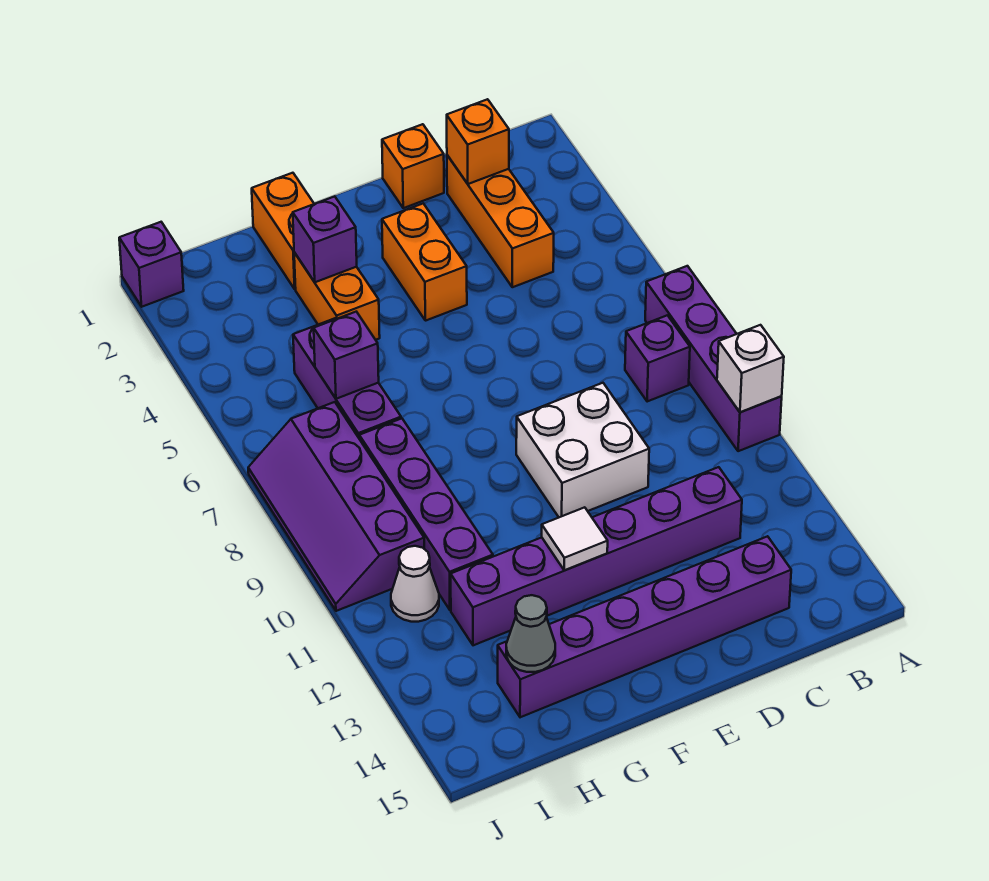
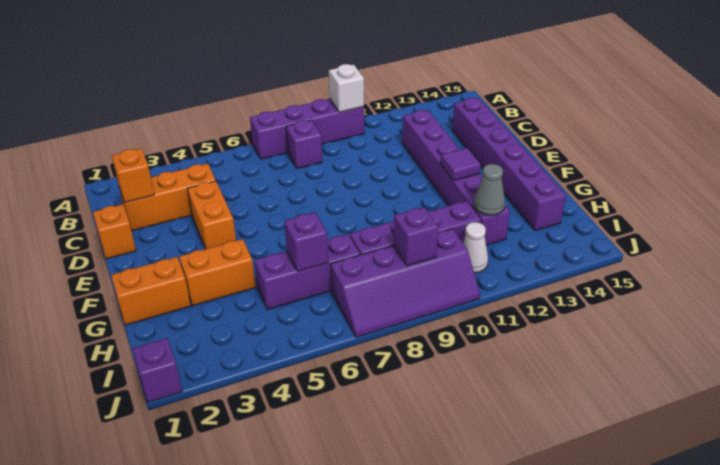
white brick D9:E10 level 1 -> none
orange brick E3:E4 level 1 -> orange brick D4:E4 level 1
white tile F12 level 2 -> purple tile F12 level 2
purple brick G3 level 2 -> purple brick I9 level 2
grey cone H14 level 2 -> grey cone H12 level 2

